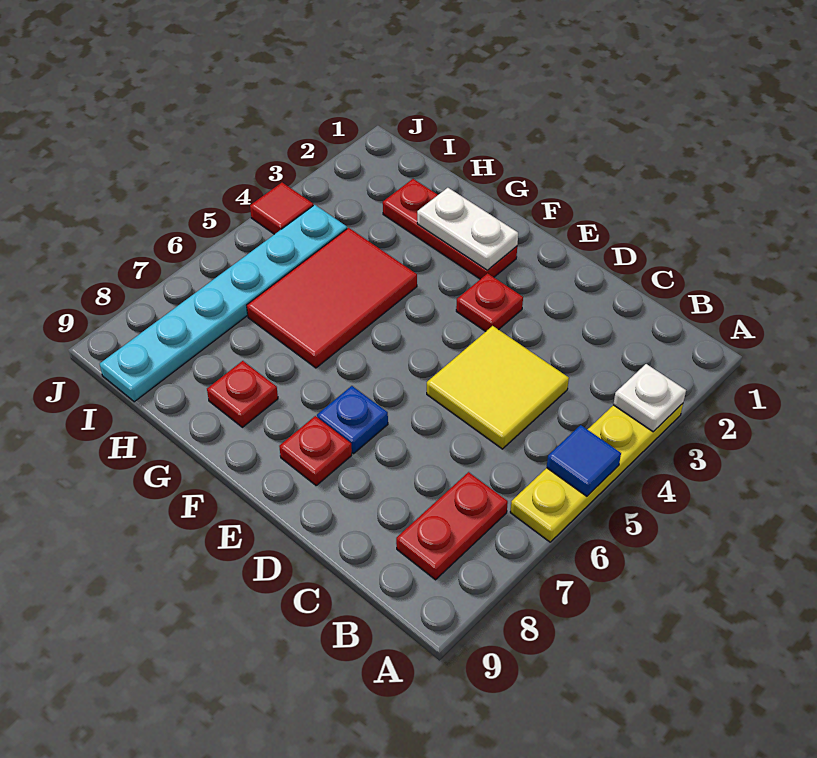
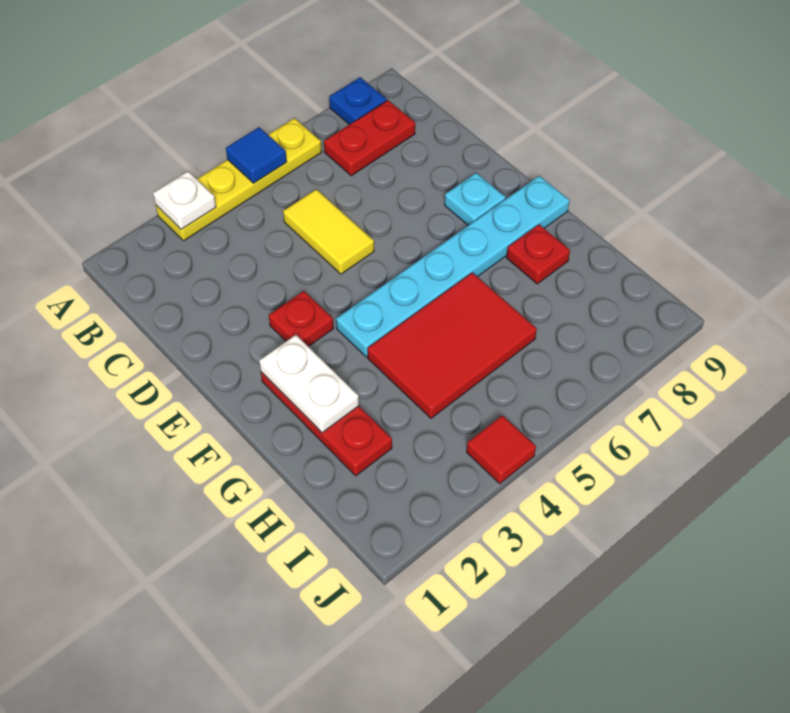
yellow tile C4:D5 level 1 -> yellow tile C5:D5 level 1
blue plate E7 level 1 -> blue plate A8 level 1
red plate E8 level 1 -> cyan plate E8 level 1
cyan plate I4:I9 level 1 -> cyan plate F4:F9 level 1

